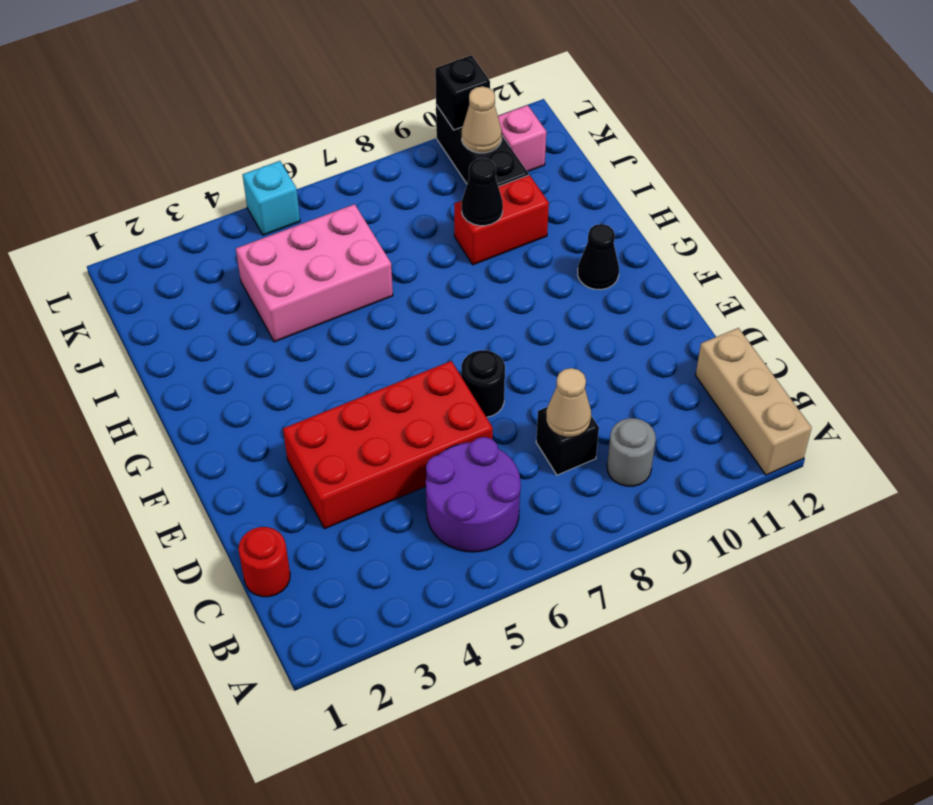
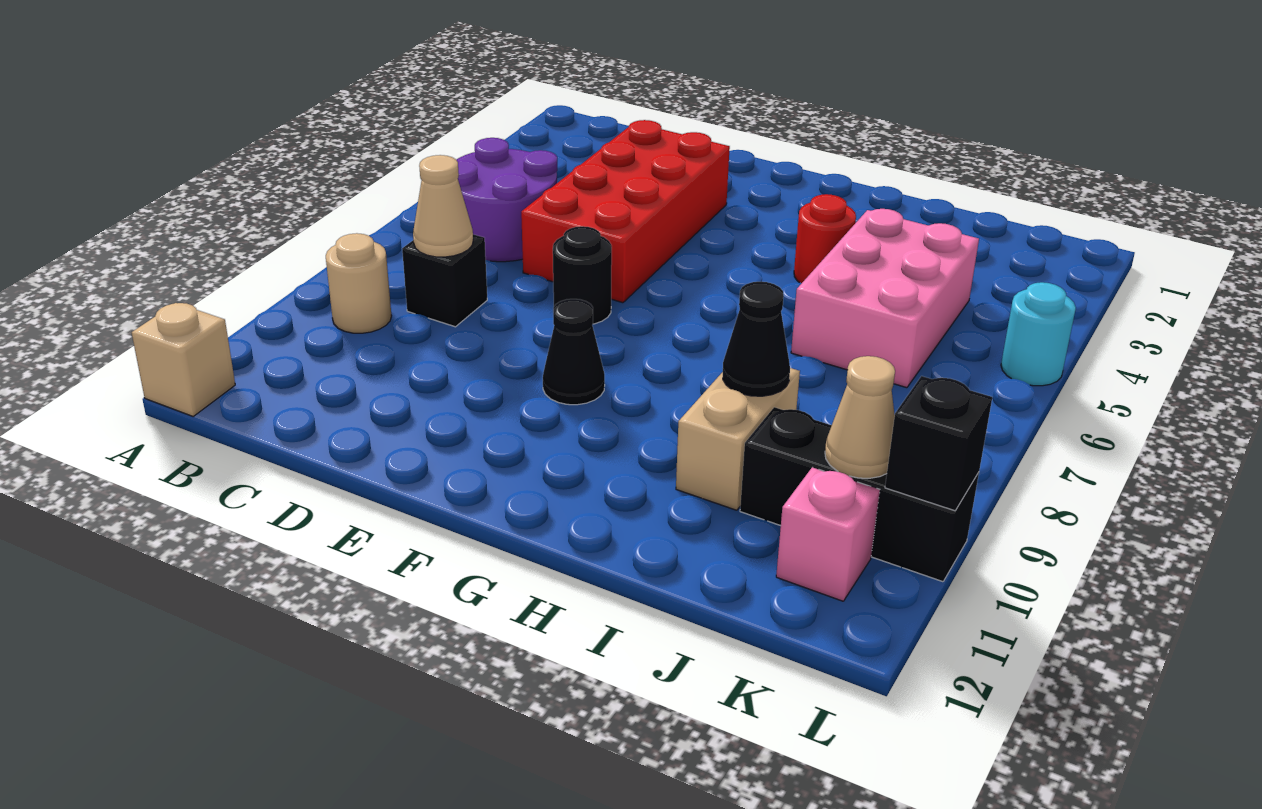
tan brick A12:C12 level 1 -> tan brick A12 level 1
grey round brick B9 level 1 -> tan round brick B9 level 1
red round brick C1 level 1 -> red round brick H4 level 1
black cone G11 level 1 -> black cone F9 level 1
red brick I9:I10 level 1 -> tan brick I9:I10 level 1
cyan brick L5 level 1 -> cyan round brick L5 level 1

